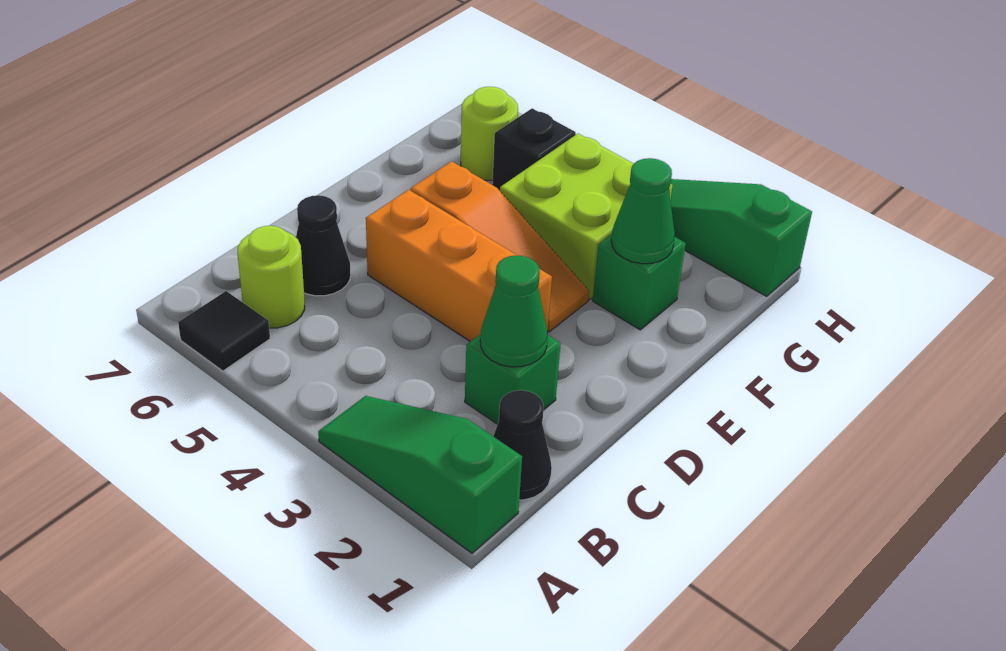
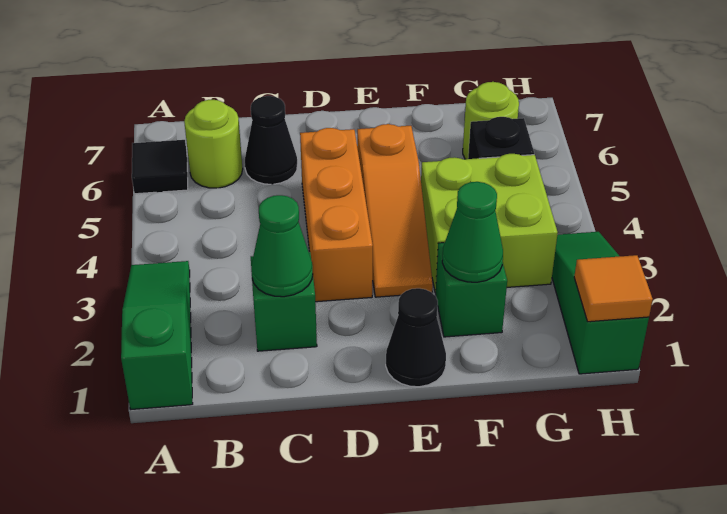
black cone B1 level 1 -> black cone E1 level 1
none -> orange tile H1 level 2

